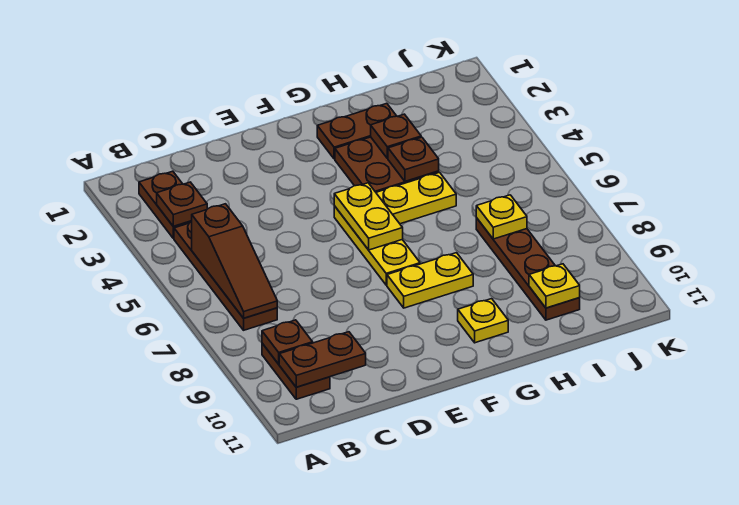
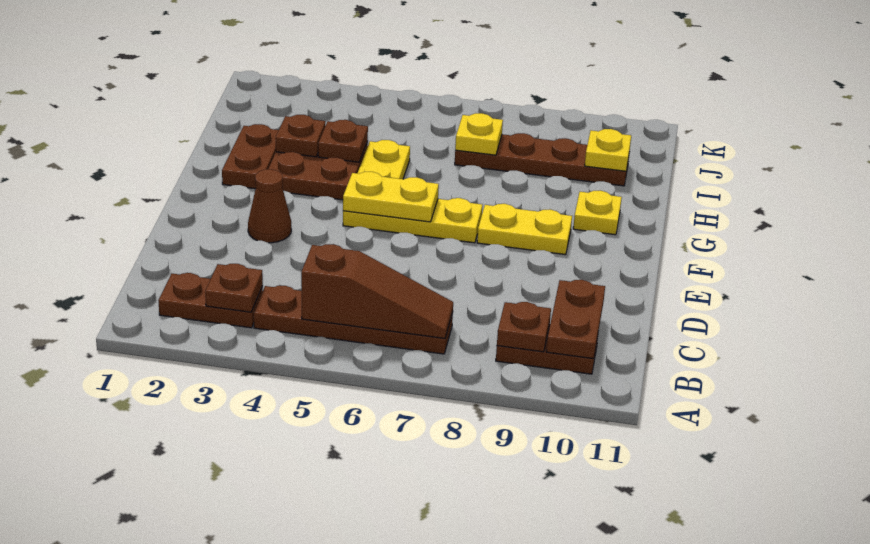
none -> brown cone E3 level 1
yellow plate F8:G8 level 1 -> yellow plate F8:F9 level 1

